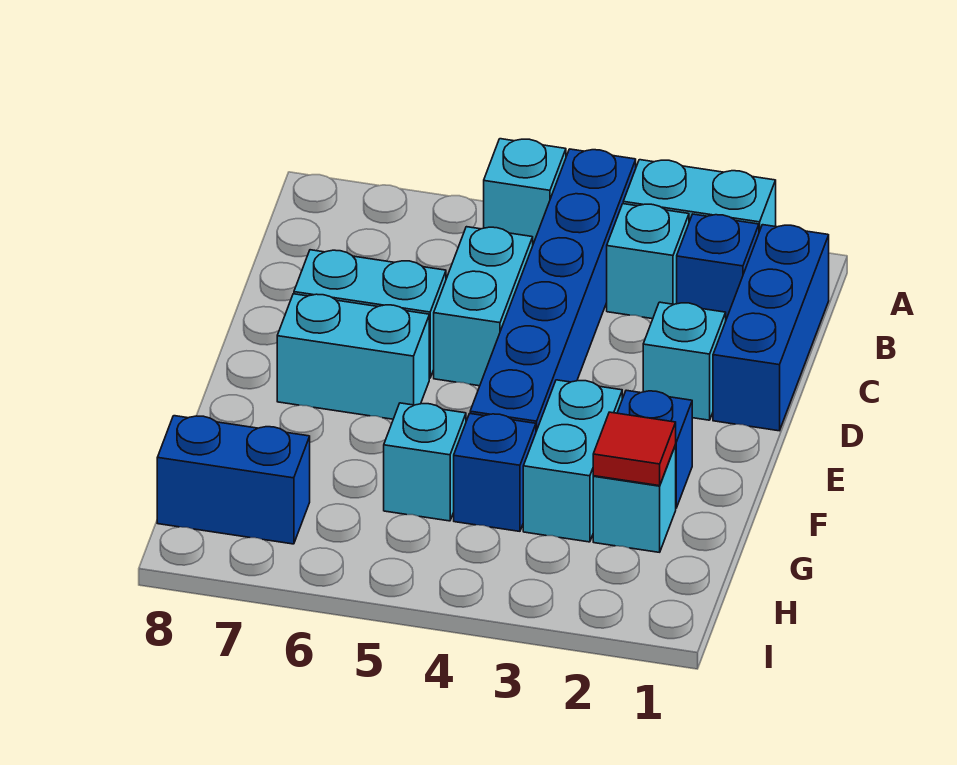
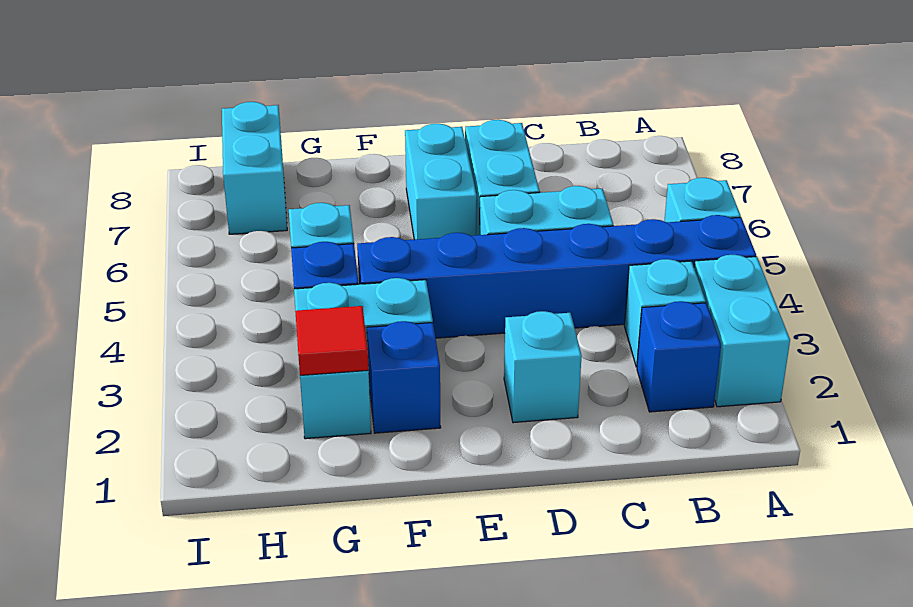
blue brick B1:D1 level 1 -> none
blue brick H7:H8 level 1 -> cyan brick H7:H8 level 1

